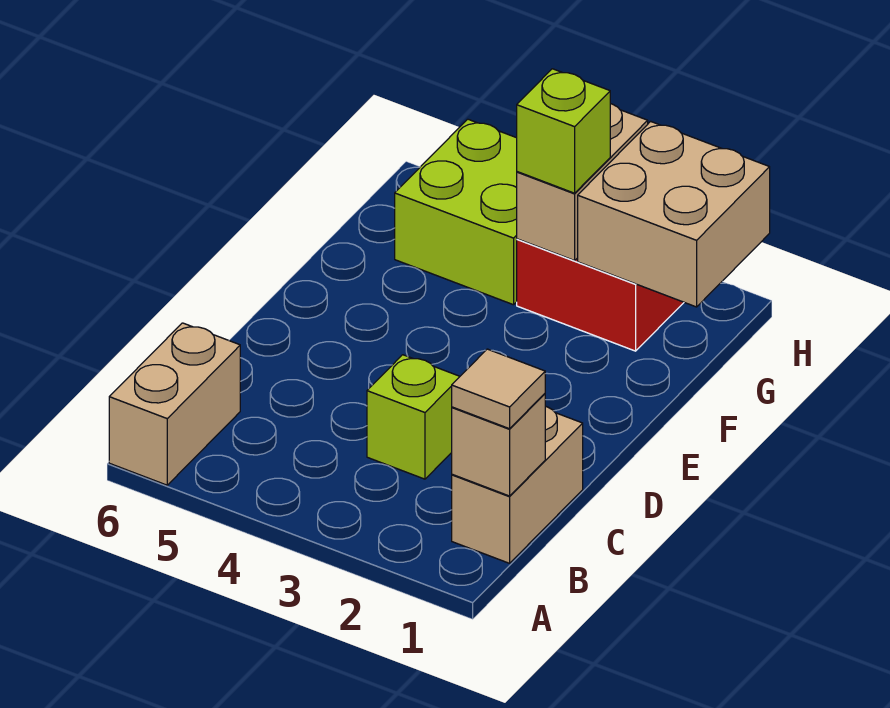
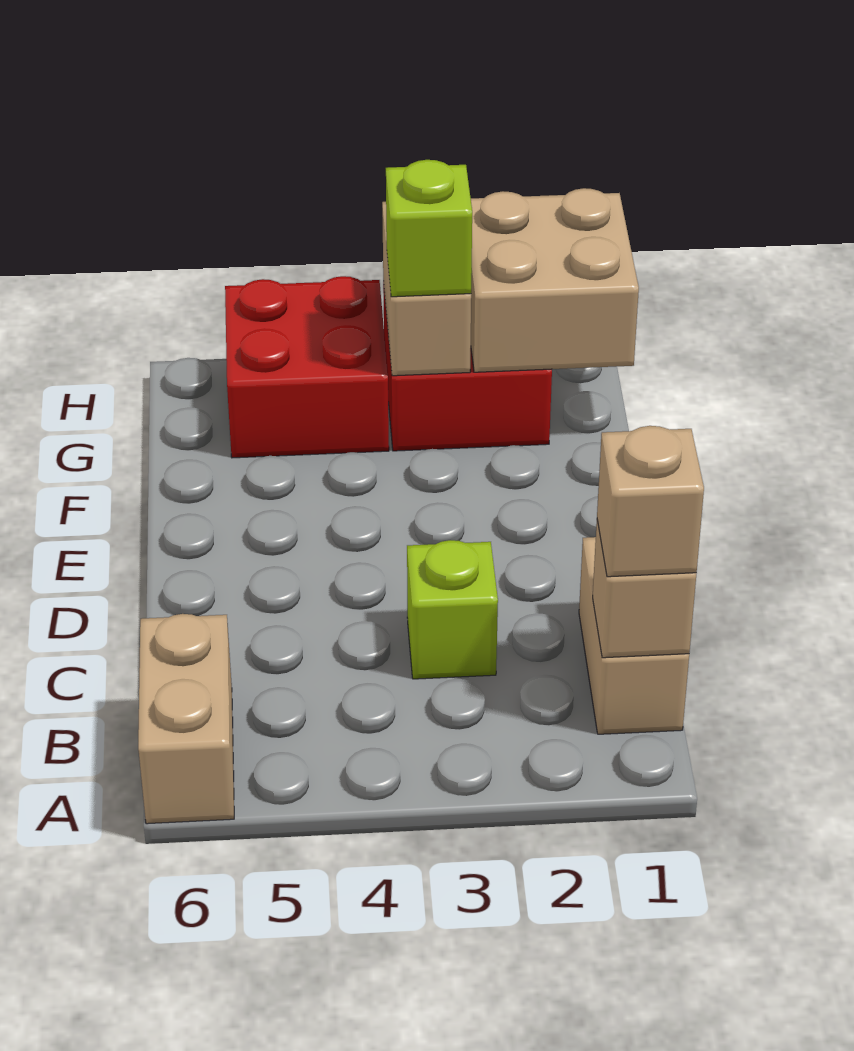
tan tile B1 level 3 -> tan brick B1 level 3
lime brick G4:H5 level 1 -> red brick G4:H5 level 1

